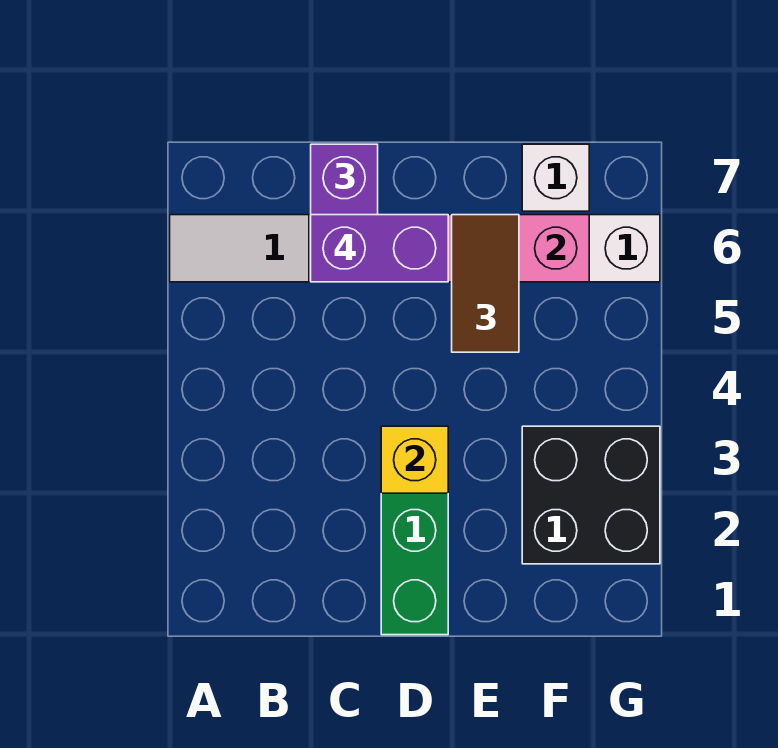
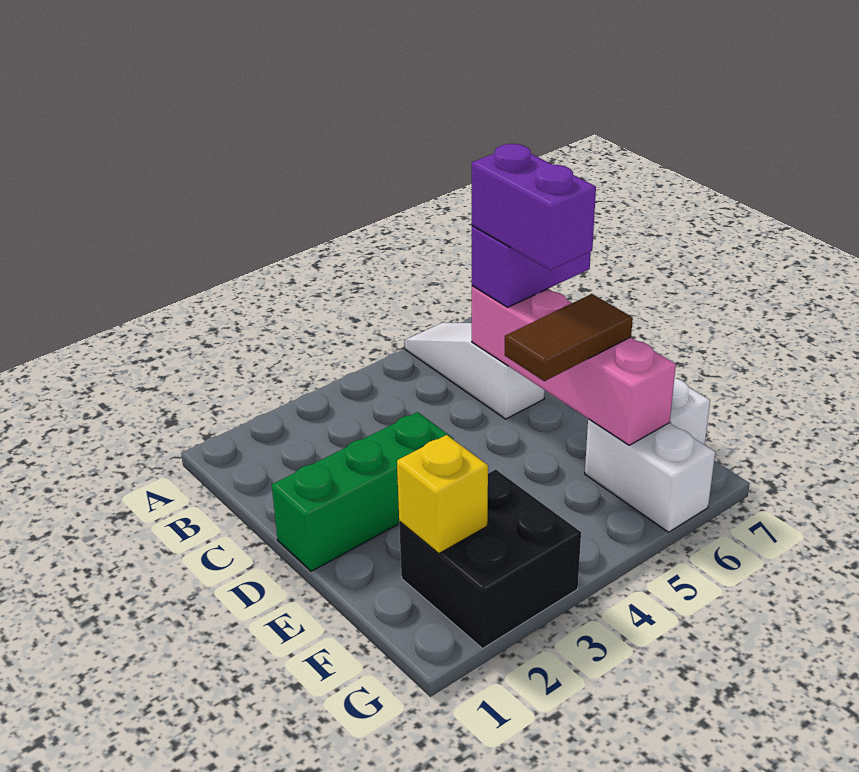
yellow brick D3 level 2 -> yellow brick F2 level 2

